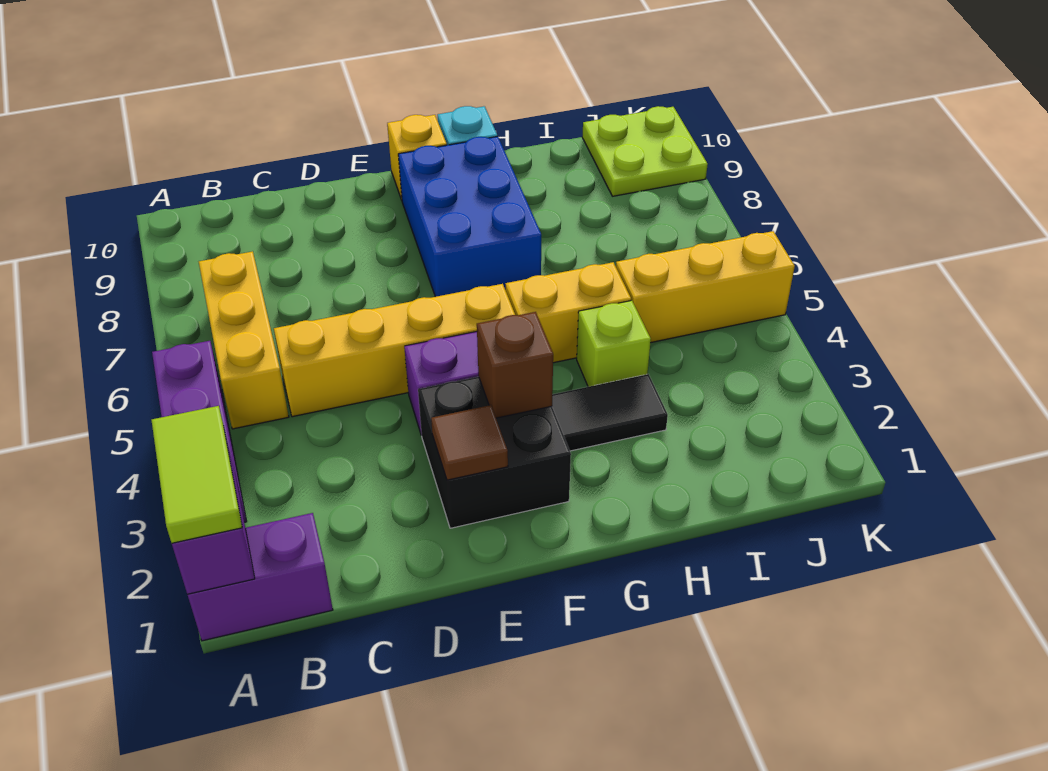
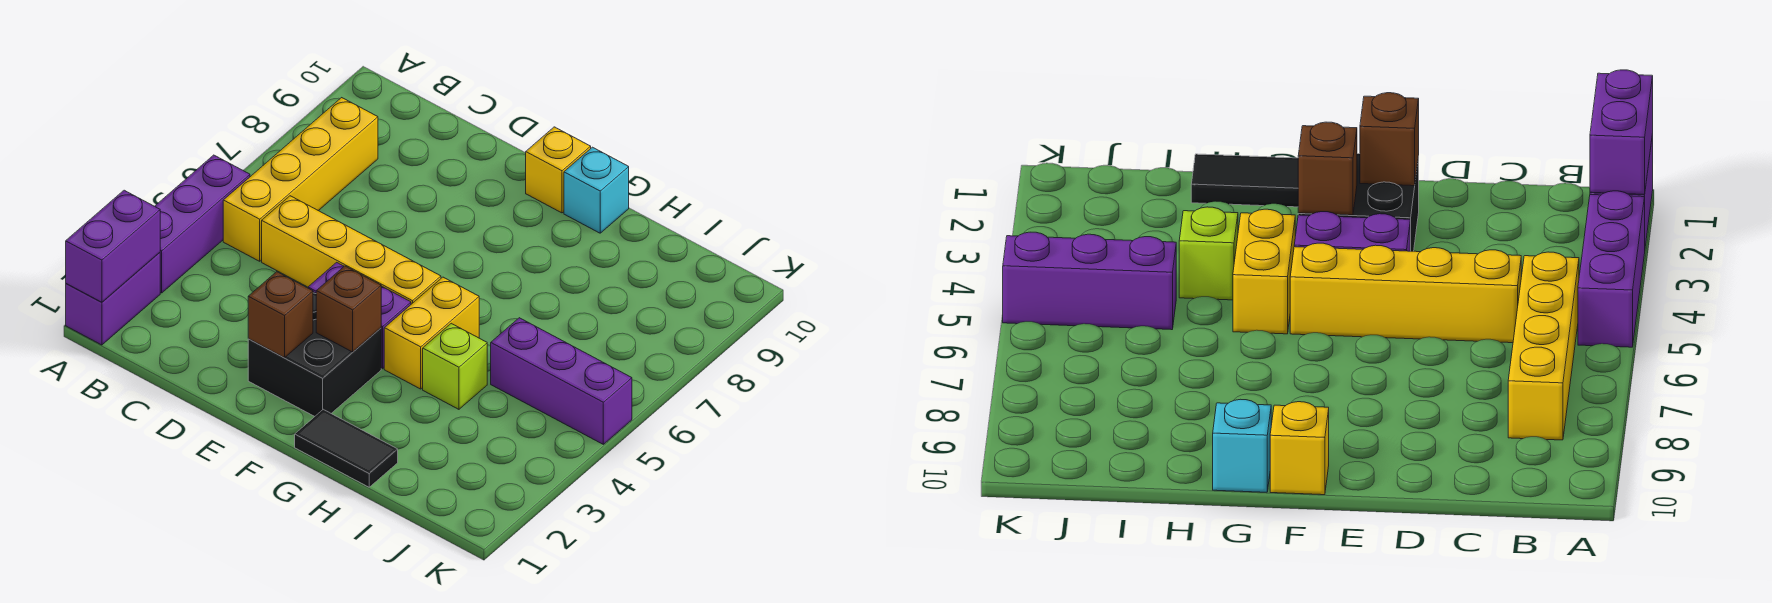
purple brick A1:B1 level 1 -> purple brick A1:A2 level 1
lime tile A1:A2 level 3 -> none
yellow brick B5:B7 level 1 -> yellow brick B5:B8 level 1
brown tile E2 level 2 -> brown brick E2 level 2
blue brick F7:G9 level 1 -> none
black tile G3:H3 level 1 -> black tile G1:H1 level 1
yellow brick G5:H5 level 1 -> yellow brick G4:G5 level 1
yellow brick I5:K5 level 1 -> purple brick I5:K5 level 1
lime plate J9:K10 level 1 -> none

